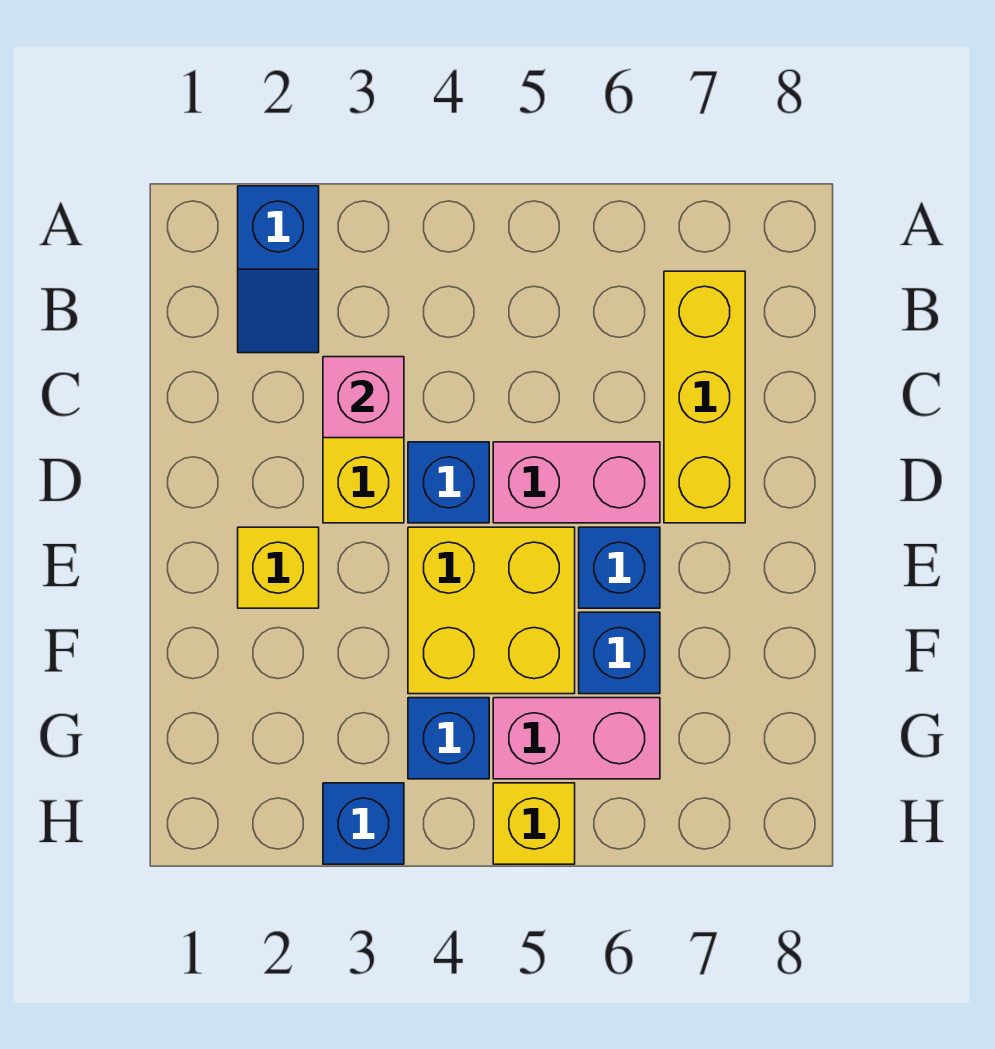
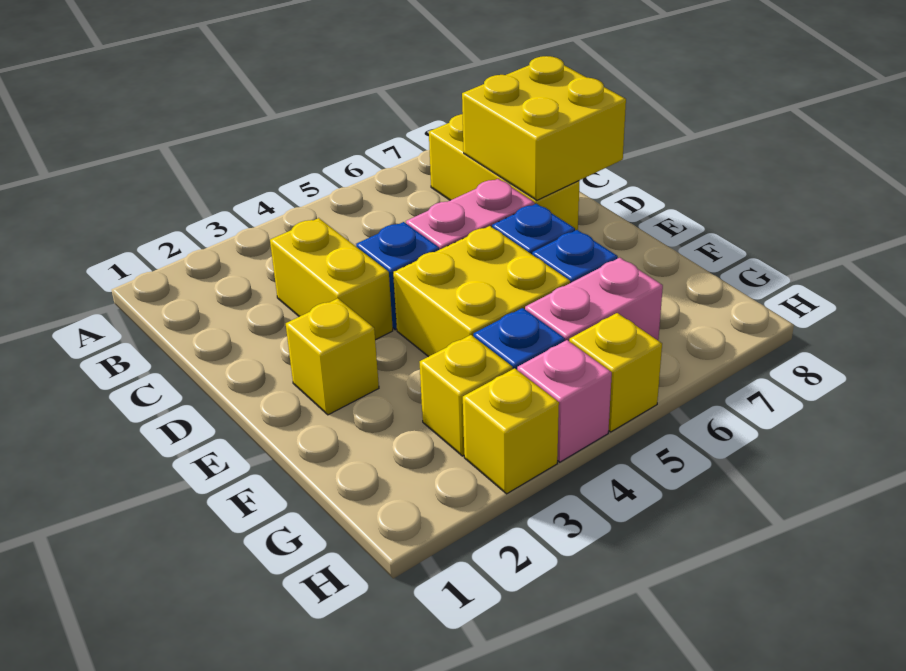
blue slope A2:B2 level 1 top A -> none
pink brick C3 level 2 -> pink brick H4 level 1
none -> yellow brick C7:D8 level 2
none -> yellow brick G3 level 1
blue brick H3 level 1 -> yellow brick H3 level 1

